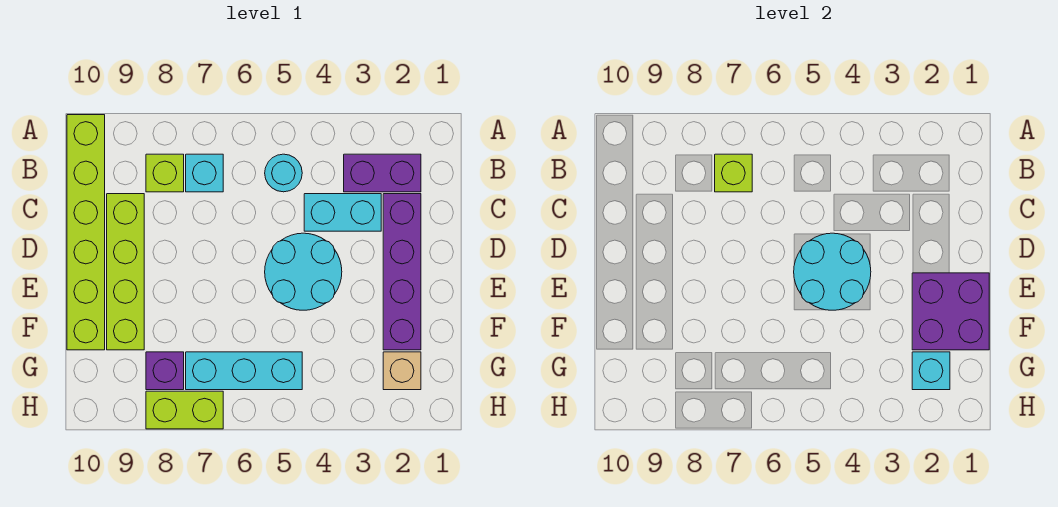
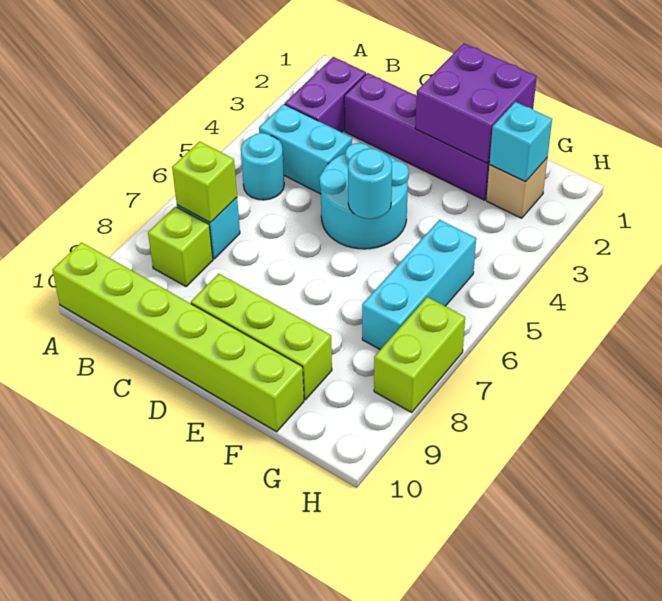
cyan brick C3:C4 level 1 -> cyan brick B4:C4 level 1
lime brick C9:F9 level 1 -> lime brick D9:F9 level 1
cyan round brick D4:E5 level 2 -> cyan round brick E5 level 2
purple brick G8 level 1 -> none

